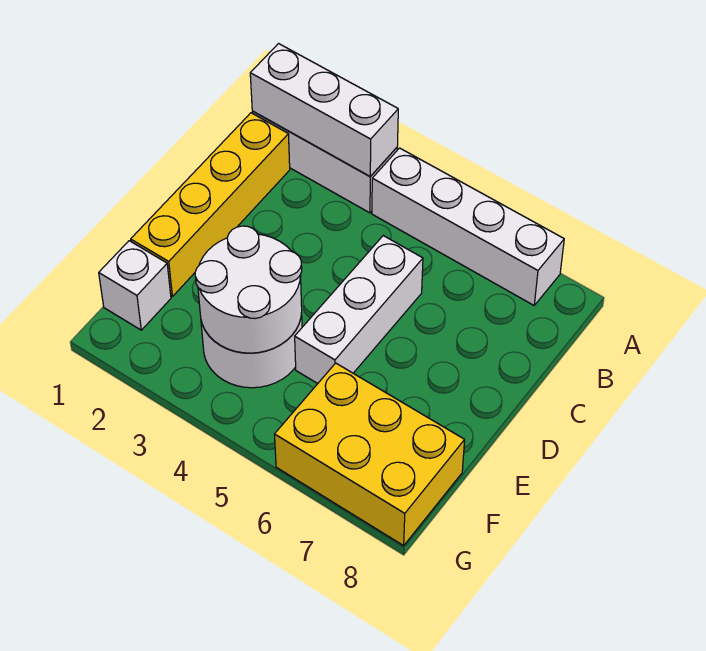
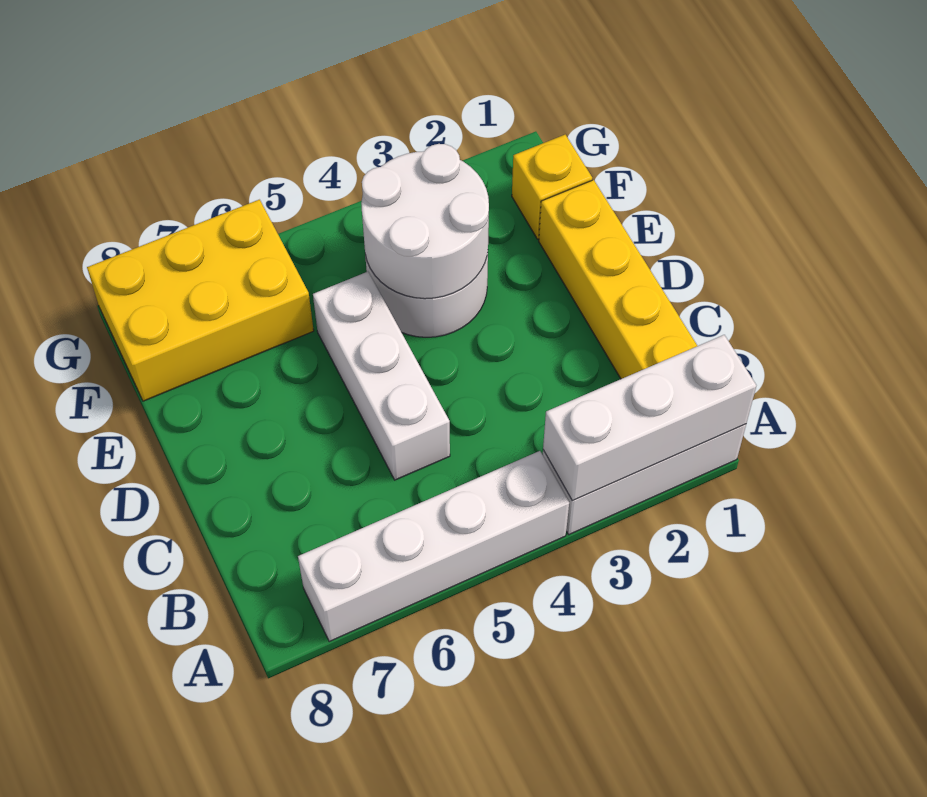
white brick F1 level 1 -> yellow brick F1 level 1

